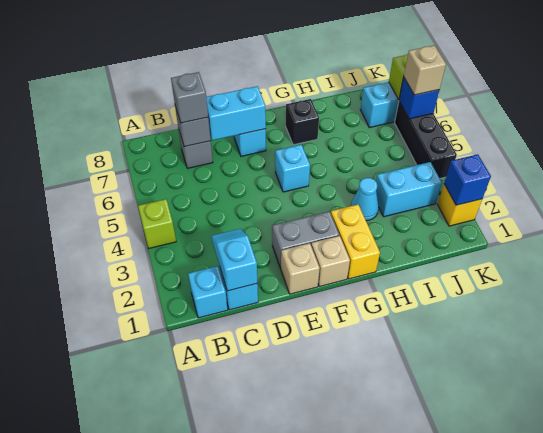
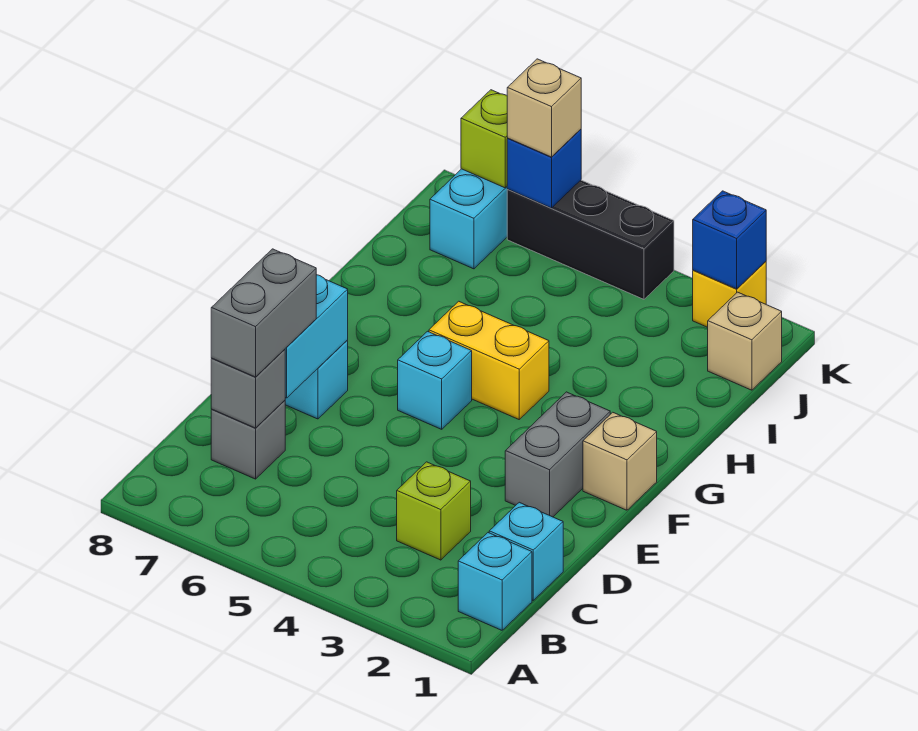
lime brick A4 level 1 -> lime brick C3 level 1
cyan slope C1:C2 level 2 top 1 -> none
grey brick C7 level 3 -> grey brick C7:D7 level 3
tan brick E1 level 1 -> tan brick J1 level 1
yellow brick G1:G2 level 1 -> yellow brick G4:G5 level 1
black brick G7 level 1 -> none
cyan cone H3 level 1 -> none
cyan brick I3:J3 level 1 -> none

